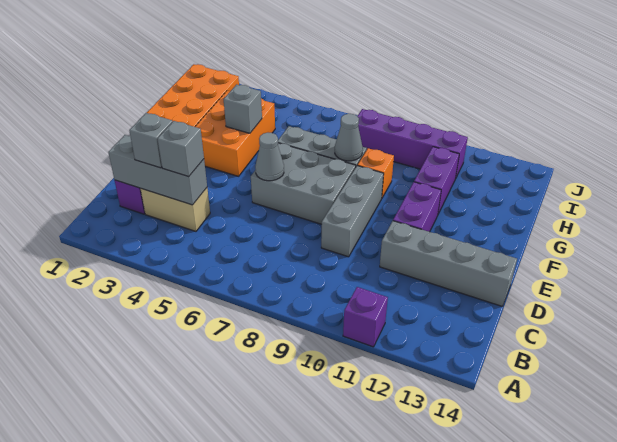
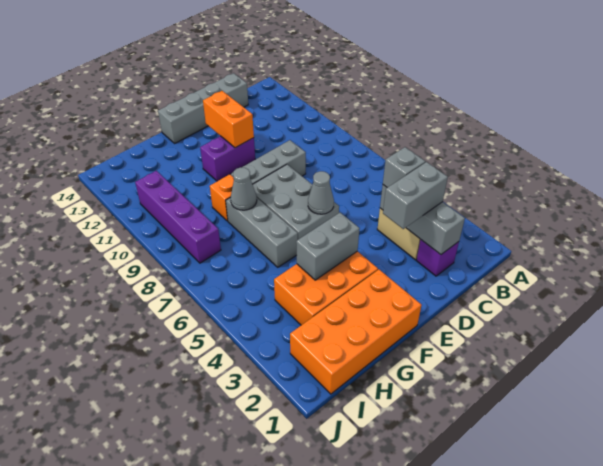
purple brick A11 level 1 -> none
grey brick C3 level 3 -> grey brick C3:D3 level 3
grey brick D11:D14 level 1 -> grey brick C14:F14 level 1
none -> orange brick E11:E12 level 2
grey brick G4 level 2 -> grey brick F4:G4 level 2
purple brick G11:H11 level 1 -> none

